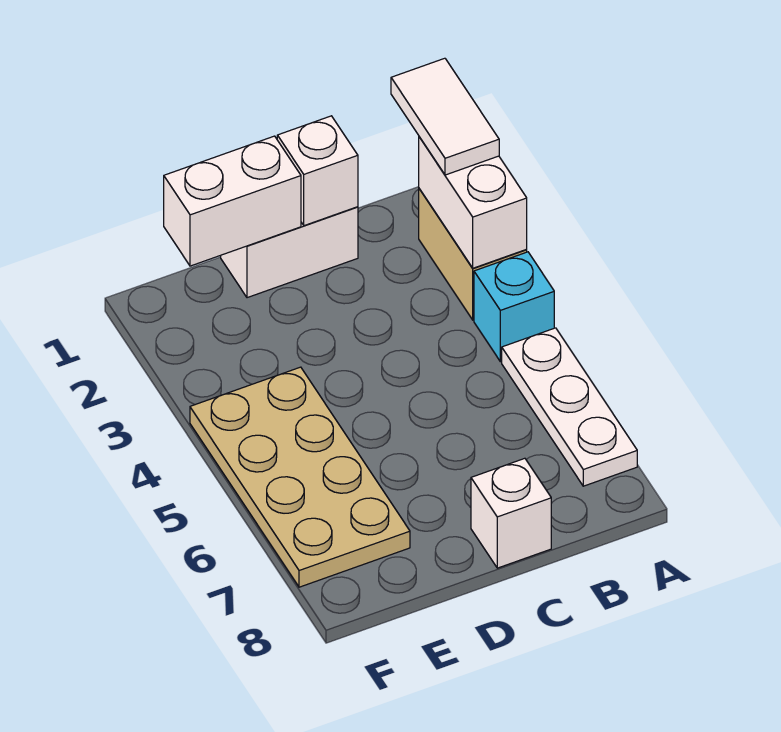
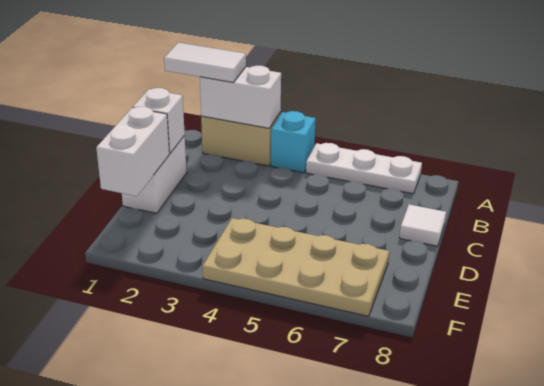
white brick C8 level 1 -> white tile C8 level 1

